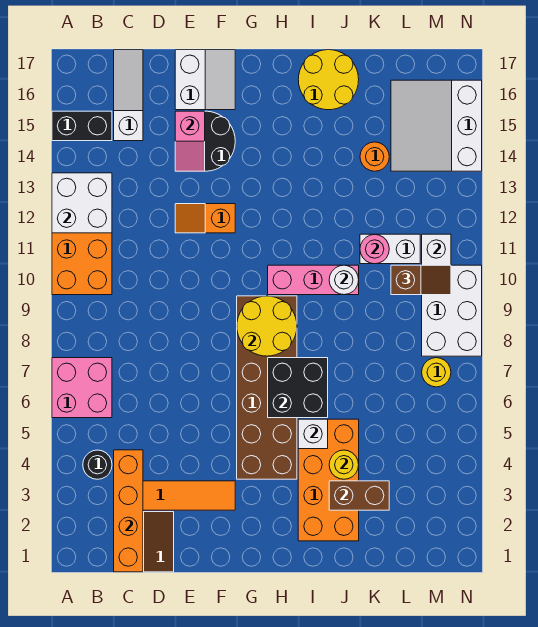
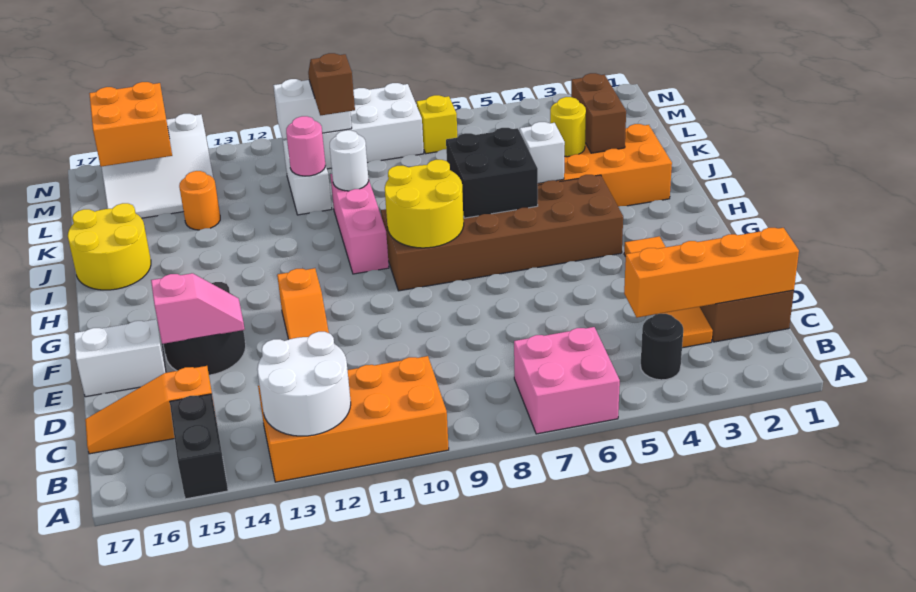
white brick A12:B13 level 2 -> white round brick A12:B13 level 2
white slope C15:C17 level 1 top 15 -> orange slope C15:C17 level 1 top 15
yellow round brick M7 level 1 -> yellow brick M7 level 1
none -> orange brick M15:N16 level 2

